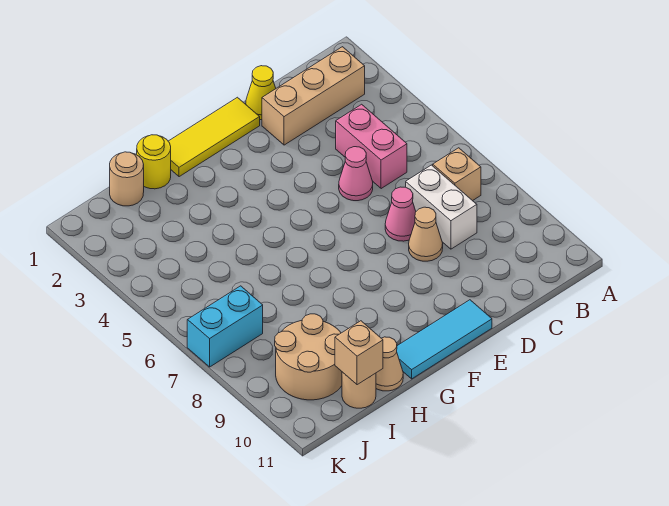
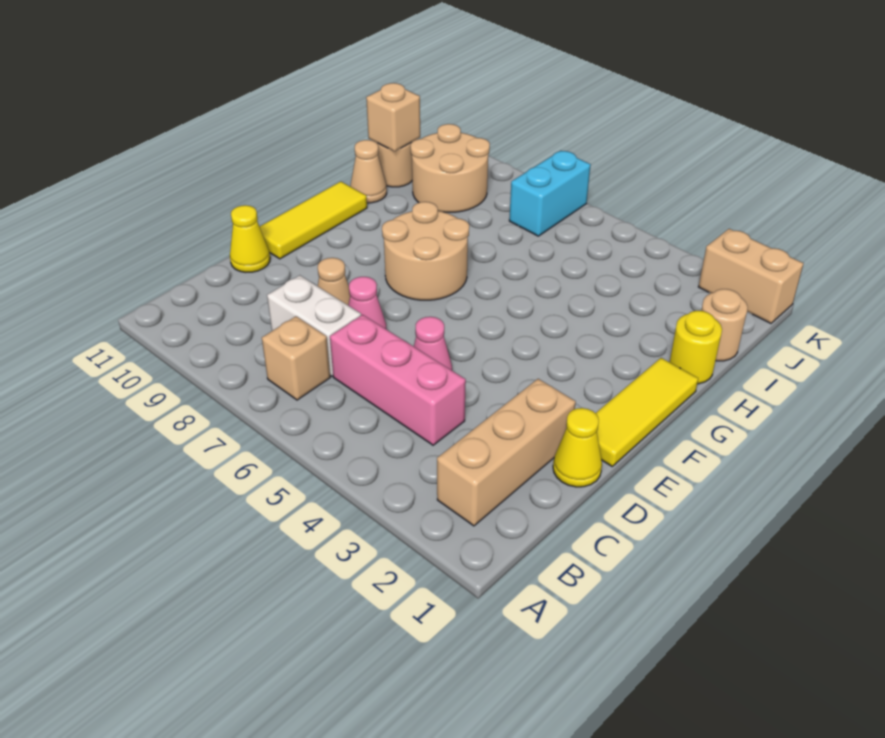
pink brick C4:C5 level 1 -> pink brick C4:C6 level 1
none -> yellow cone D11 level 1
cyan tile E11:G11 level 1 -> yellow tile E11:G11 level 1
none -> tan round brick F7:G8 level 1
none -> tan brick K1:K2 level 1

